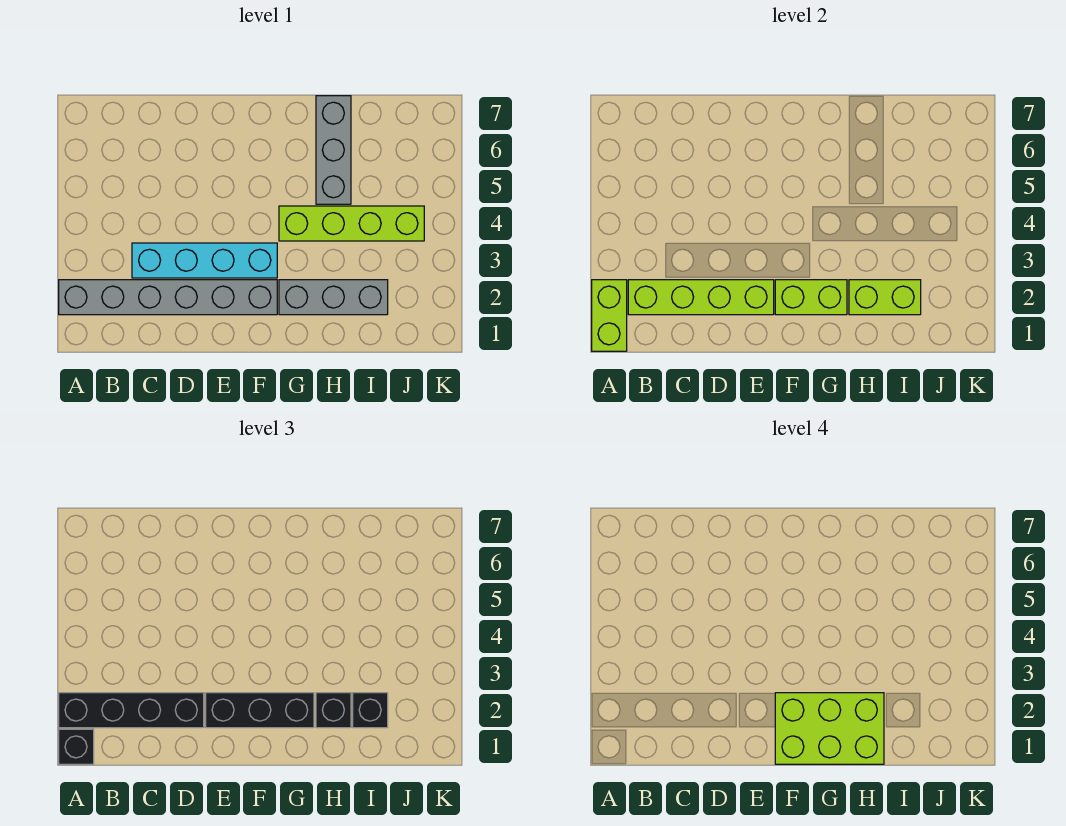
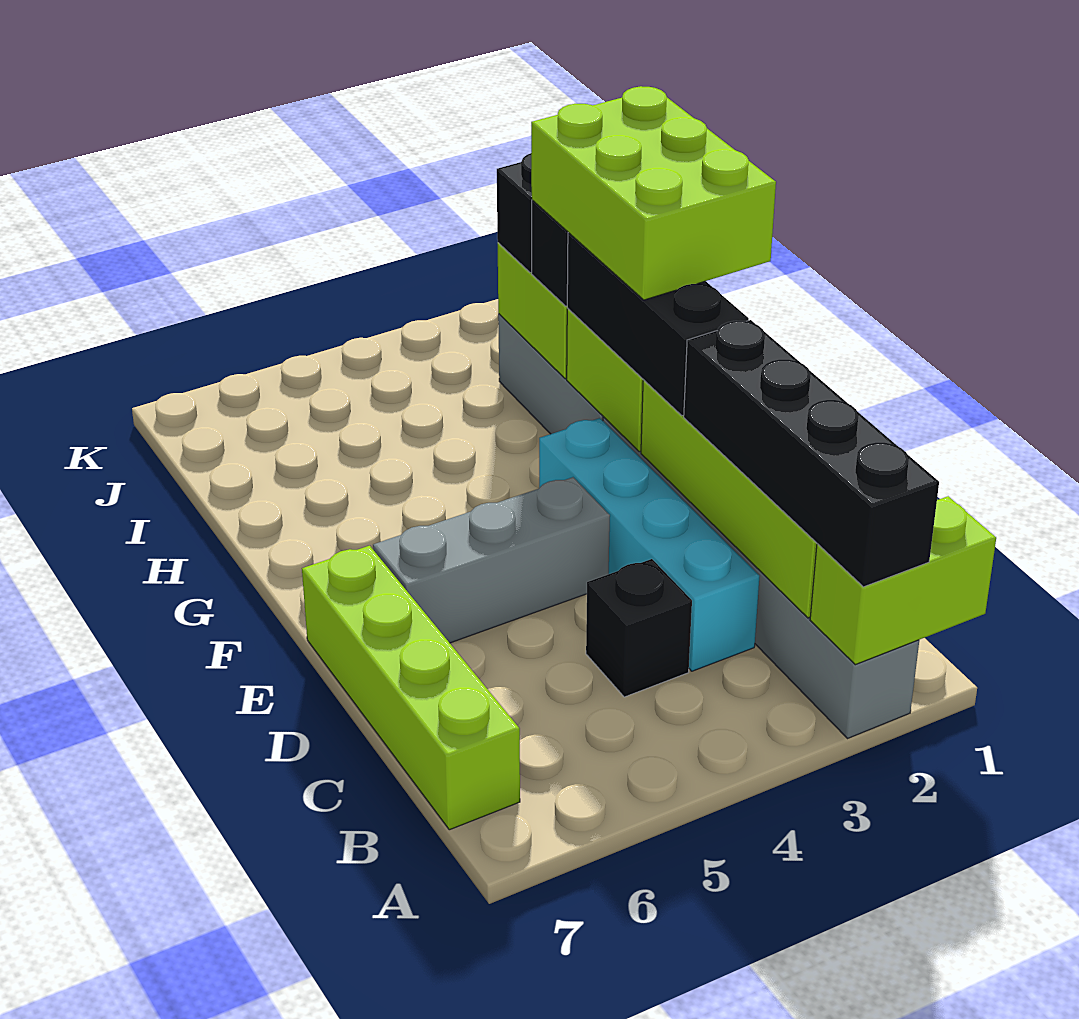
black brick A1 level 3 -> black brick C4 level 1
lime brick G4:J4 level 1 -> lime brick B7:E7 level 1
grey brick H5:H7 level 1 -> grey brick E4:E6 level 1

